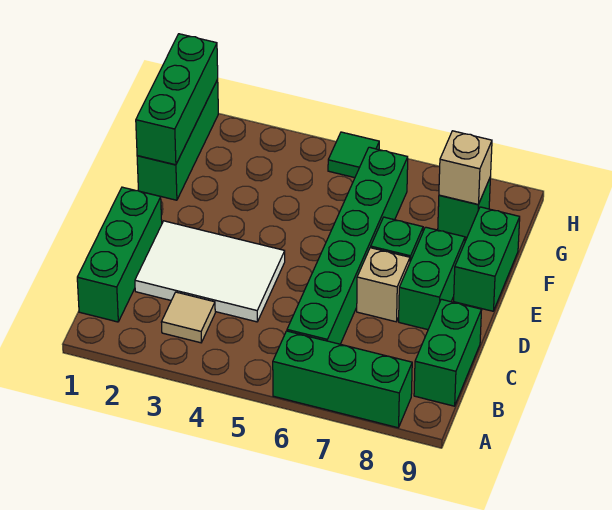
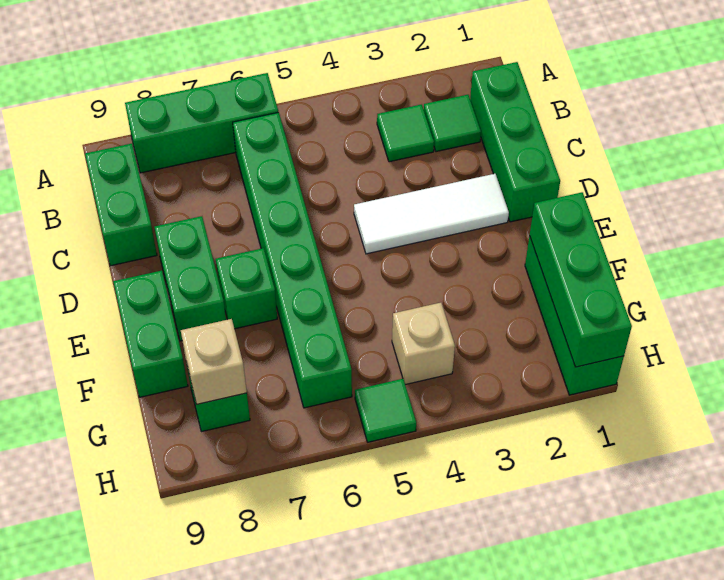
none -> green tile B2 level 1
tan tile B3 level 1 -> green tile B3 level 1
white tile C2:D4 level 1 -> white tile D2:D4 level 1
tan brick D7 level 1 -> tan brick G4 level 1

